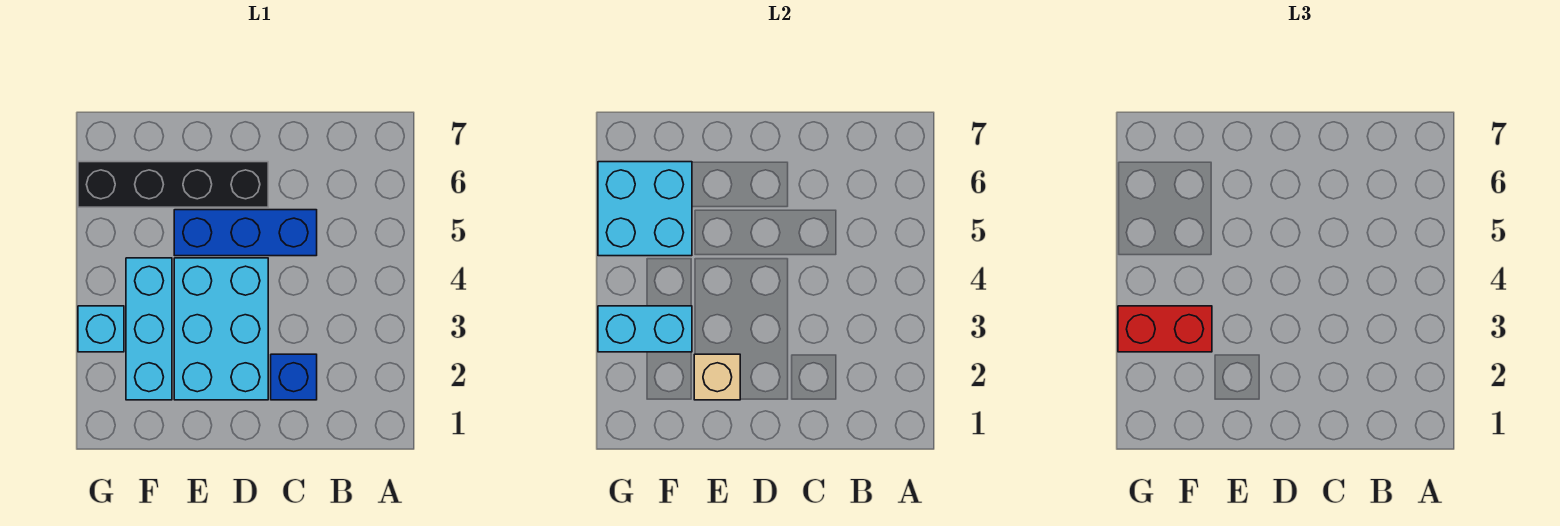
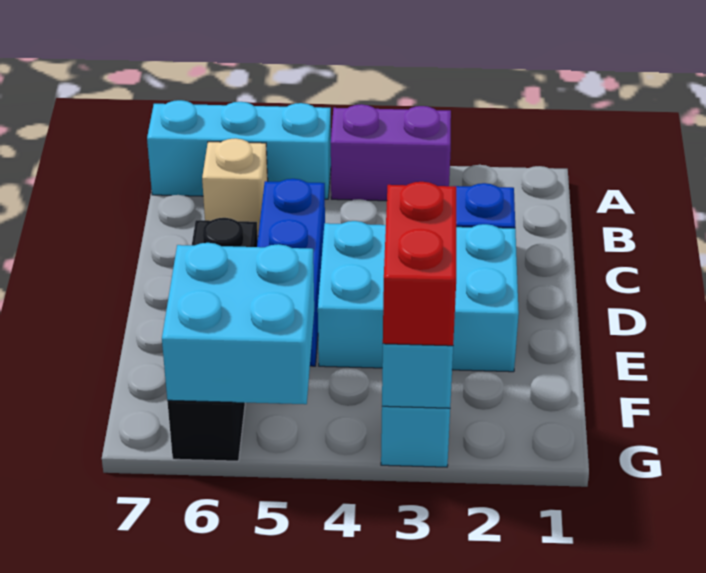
none -> purple brick A3:A4 level 1
tan brick E2 level 2 -> tan brick B6 level 1
cyan brick F2:F4 level 1 -> cyan brick A5:A7 level 1

